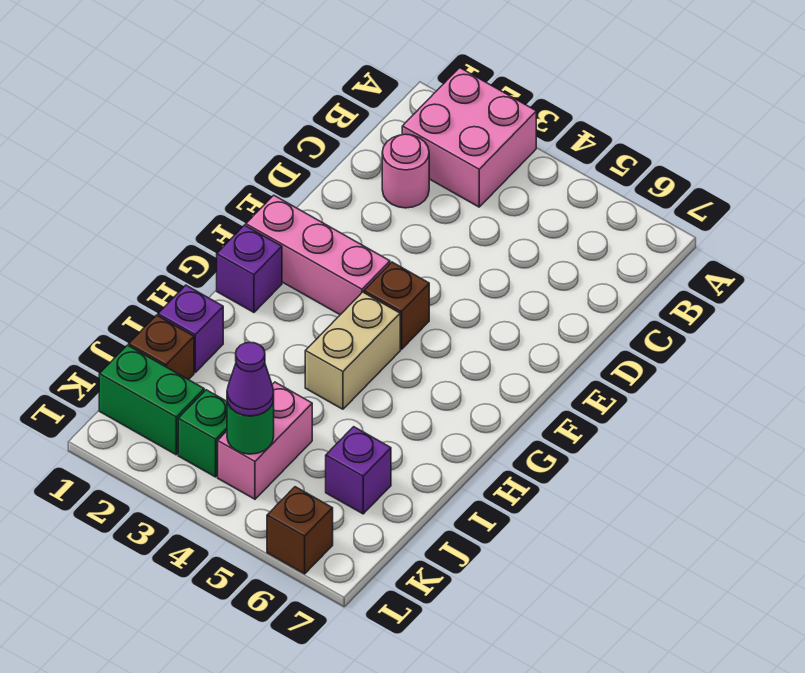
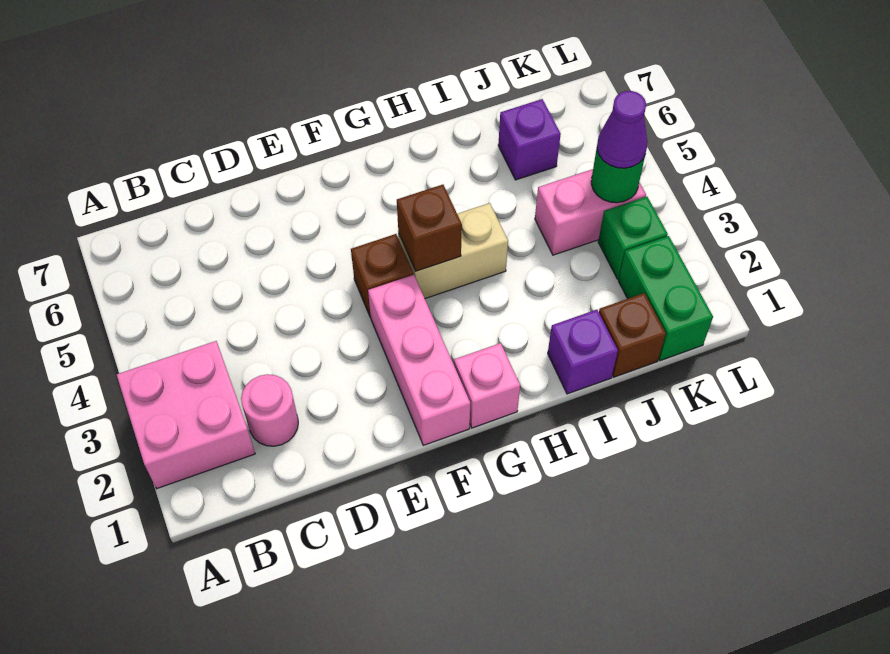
purple brick G1 level 1 -> pink brick G1 level 1
brown brick L6 level 1 -> brown brick G4 level 2

